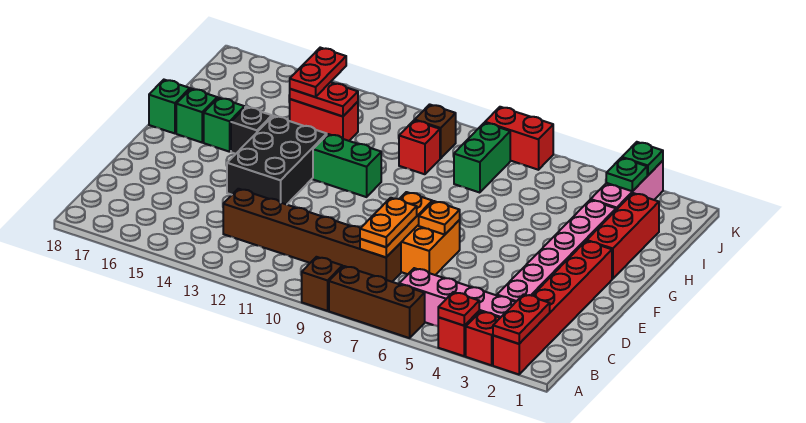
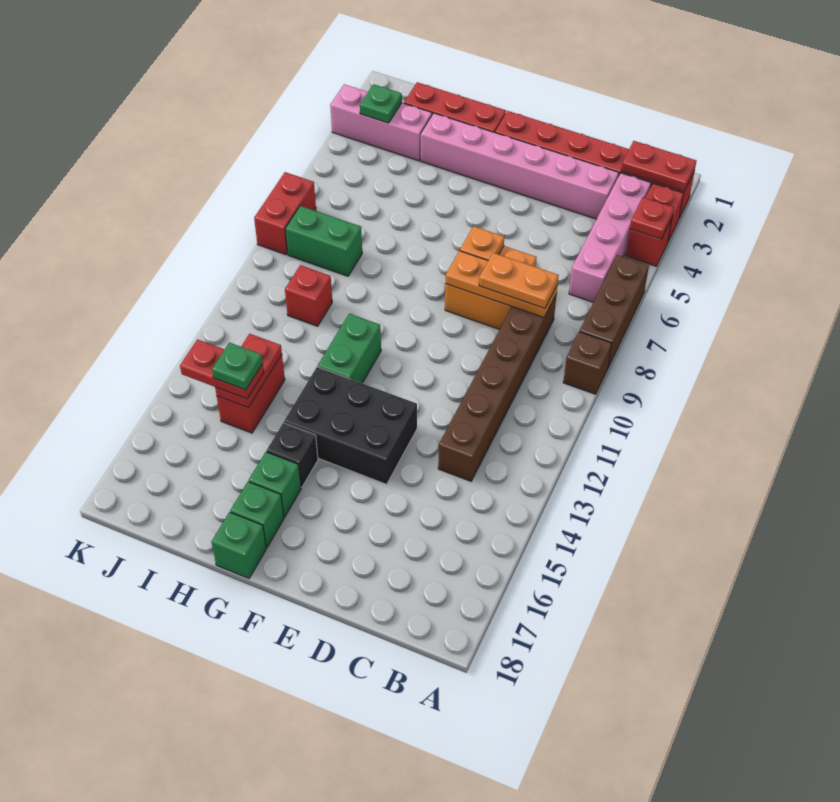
brown brick J10 level 1 -> none
green plate K3 level 2 -> green plate I14 level 4

